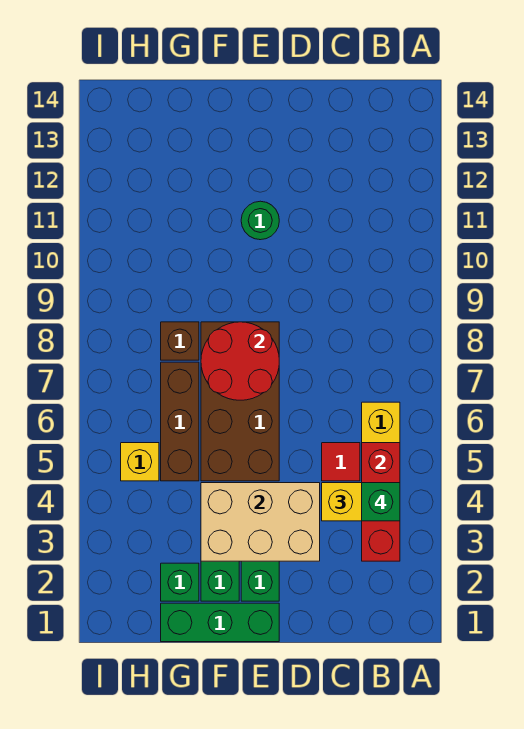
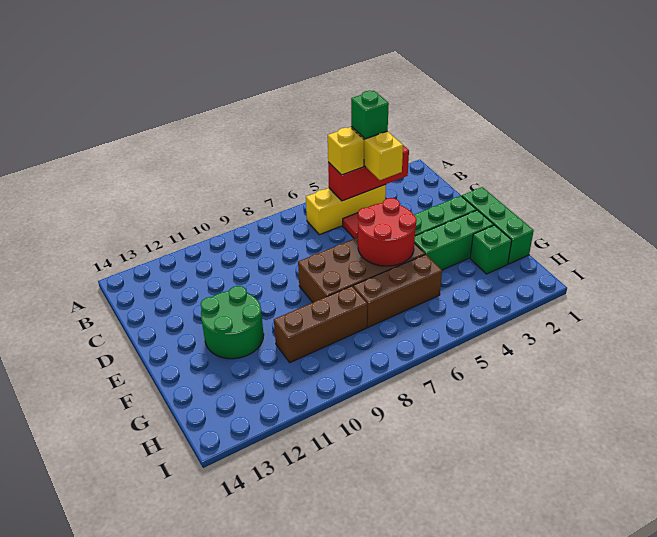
tan brick D3:F4 level 2 -> none
red round brick E7:F8 level 2 -> red round brick E5:F6 level 2
green round brick E11 level 1 -> green round brick E11:F12 level 1
brown brick G8 level 1 -> brown brick G8:G10 level 1
yellow brick H5 level 1 -> yellow brick B5 level 3

